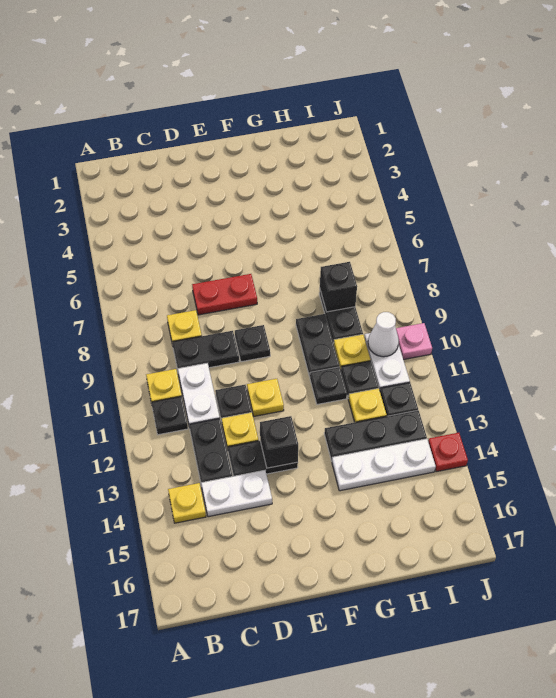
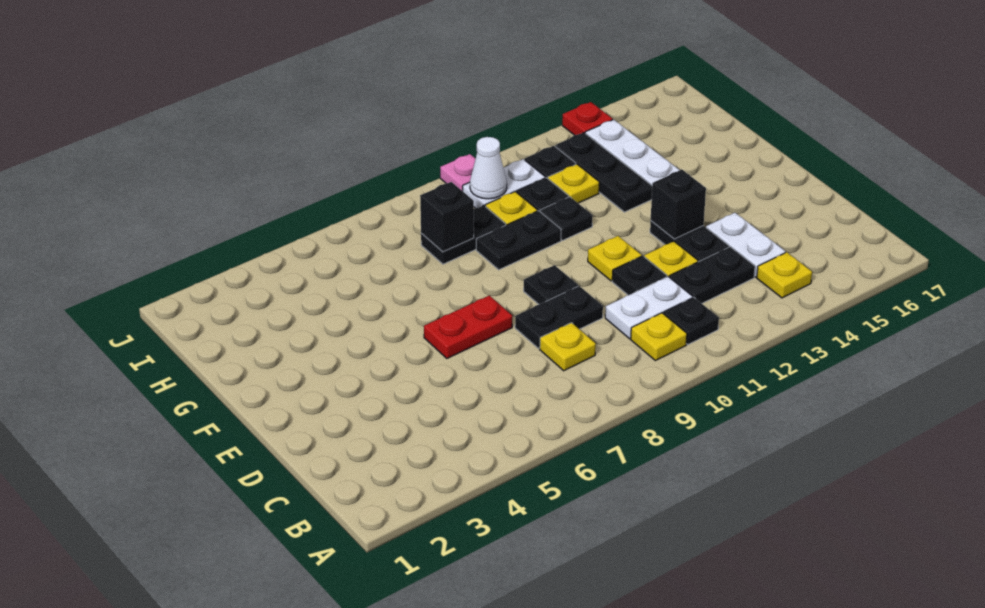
black plate C9:D9 level 1 -> black plate D8:D9 level 1
red plate D7:E7 level 1 -> red plate E6:E7 level 1

